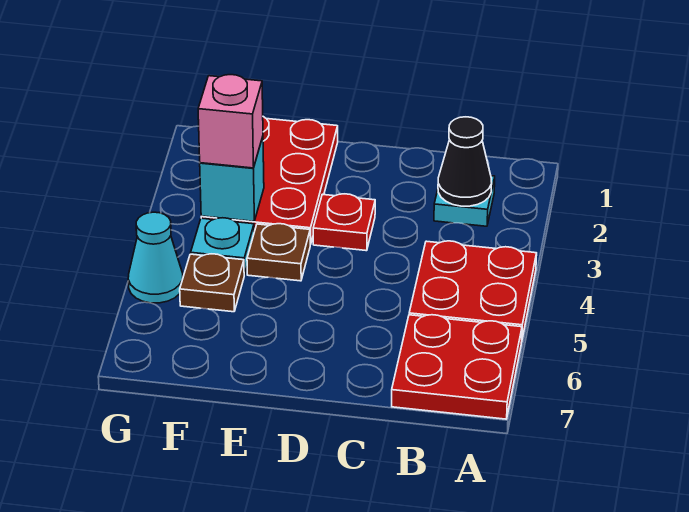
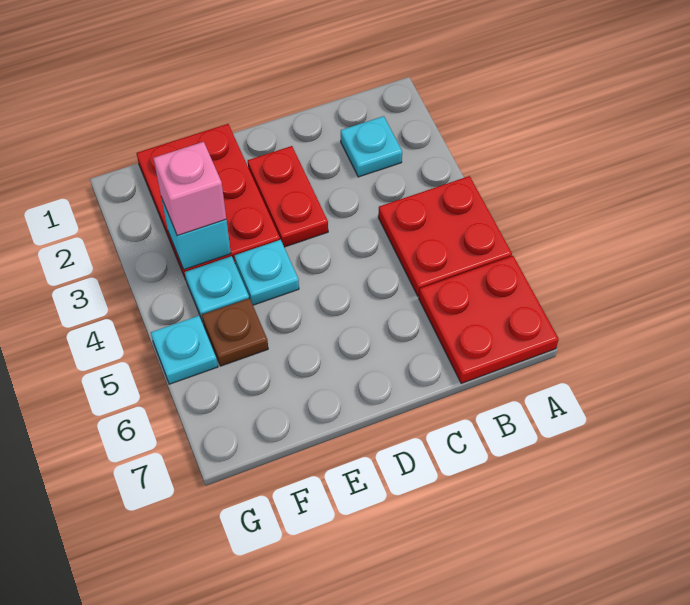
black cone B2 level 2 -> none
red plate D3 level 1 -> red plate D2:D3 level 1
brown plate E4 level 1 -> cyan plate E4 level 1
cyan cone G5 level 1 -> cyan plate G5 level 1

